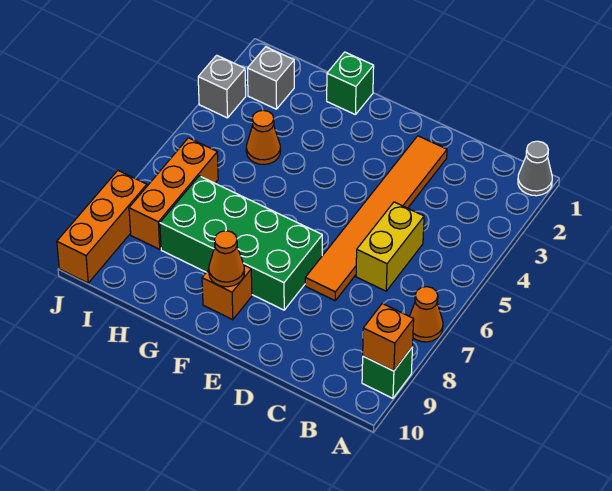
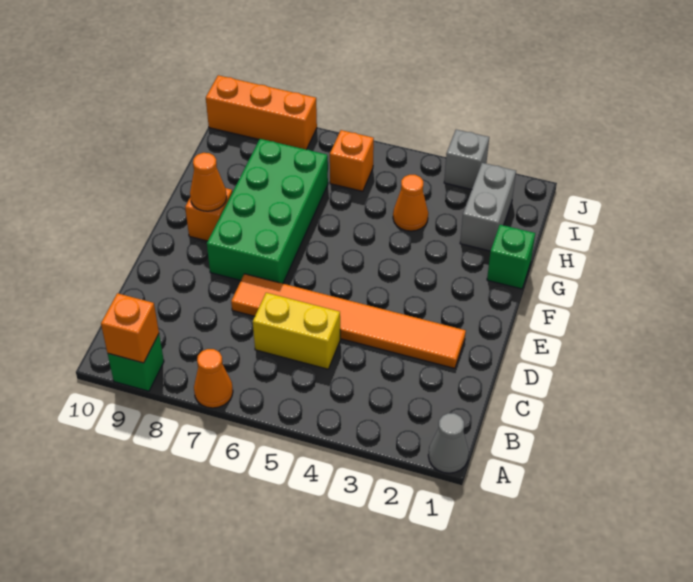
grey brick I2 level 1 -> grey brick H2:I2 level 1
orange brick I6:I8 level 1 -> orange brick I6 level 1

